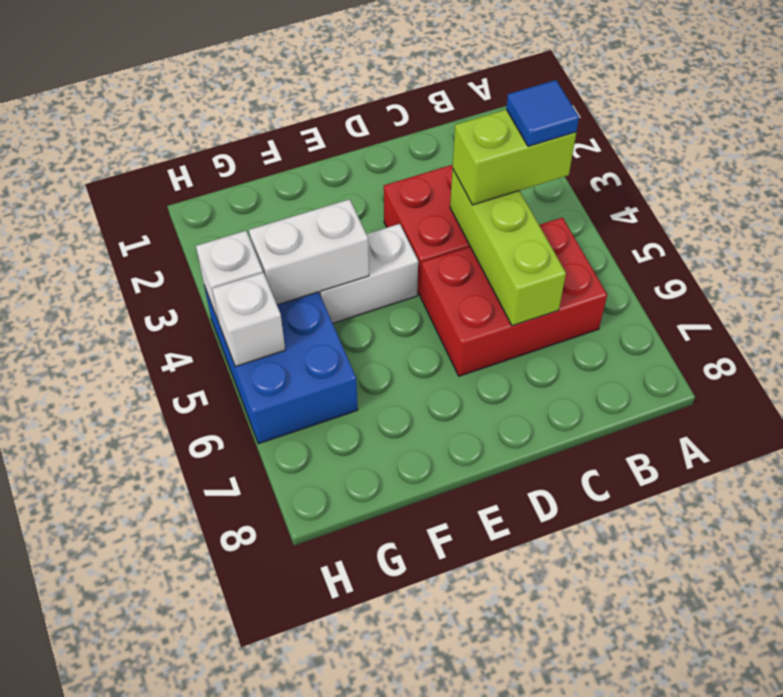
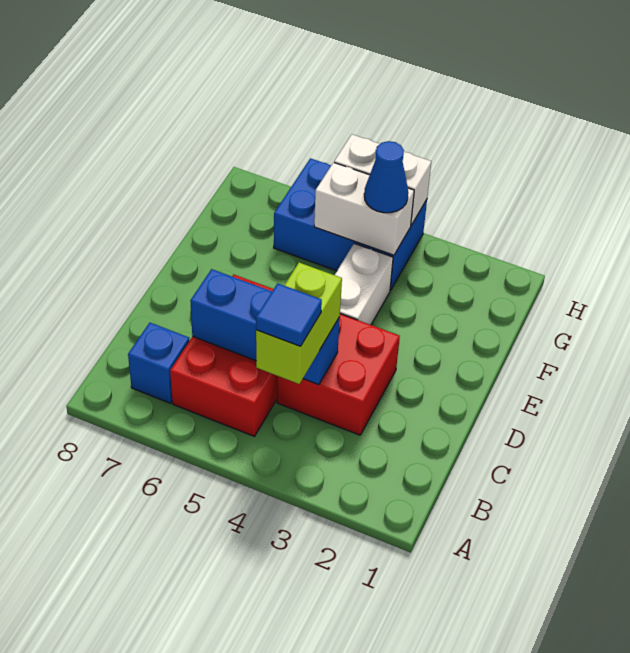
none -> blue brick B7 level 1
lime brick C4:C6 level 2 -> blue brick C4:C6 level 2
white brick F4:G4 level 2 -> white brick G4:G5 level 2
none -> blue cone G4 level 3

